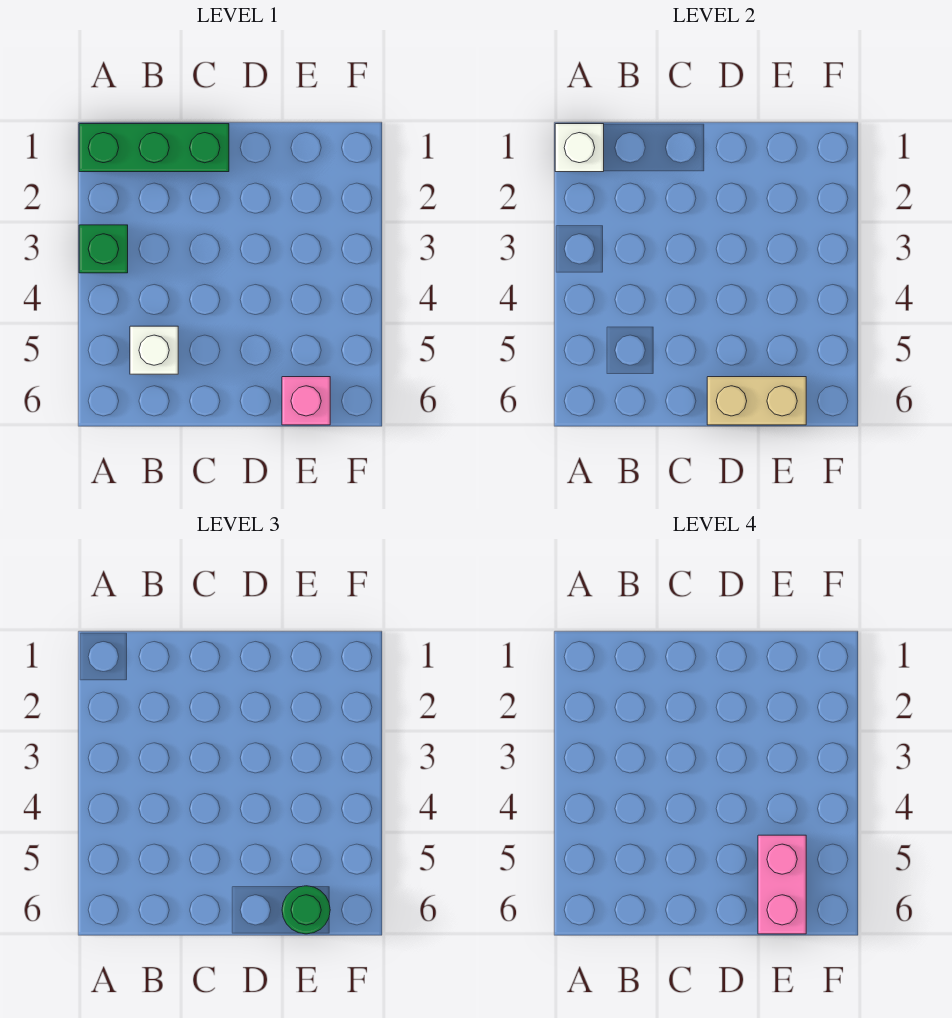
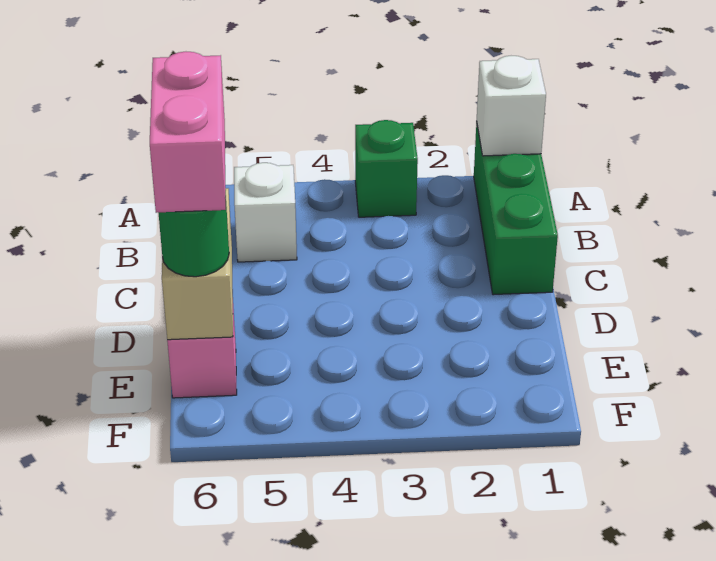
pink brick E5:E6 level 4 -> pink brick D6:E6 level 4

